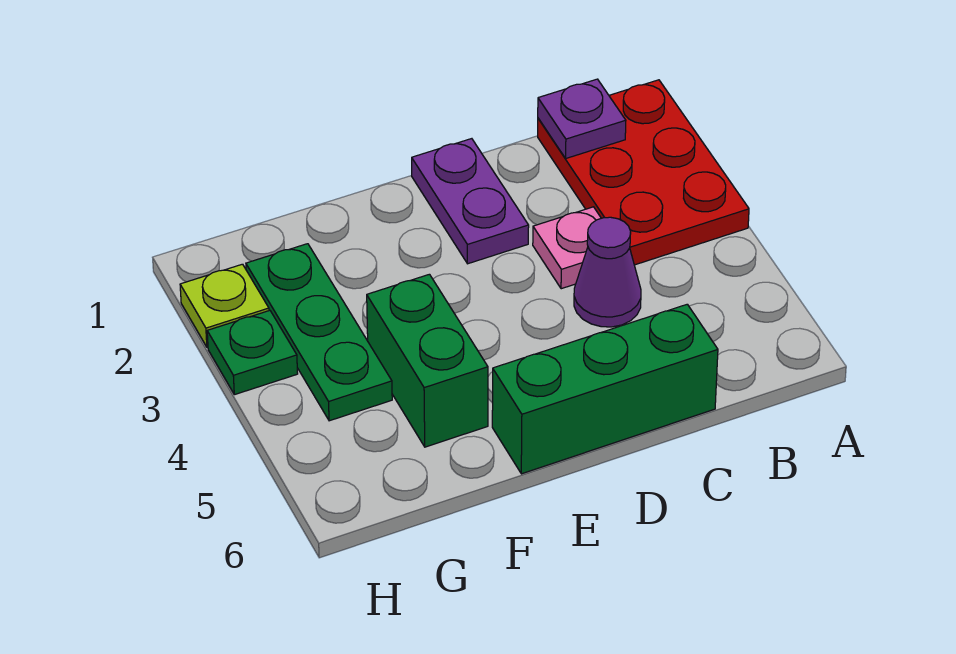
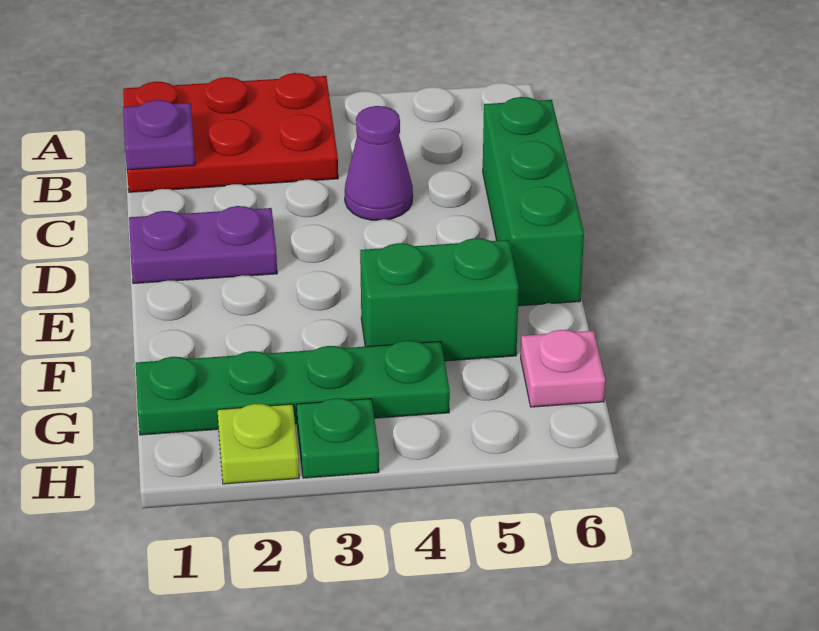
pink plate C3 level 1 -> pink plate G6 level 1
green plate G2:G4 level 1 -> green plate G1:G4 level 1

